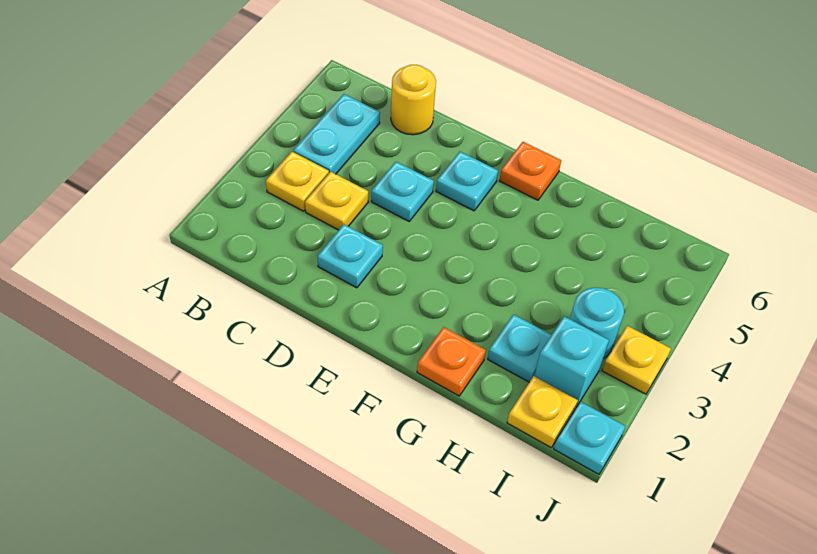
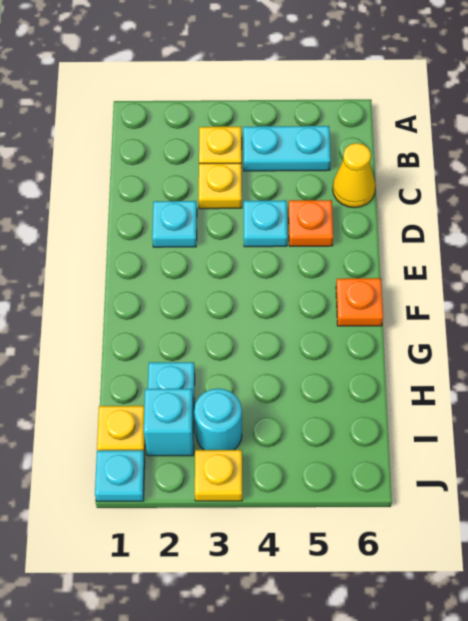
yellow round brick C6 level 1 -> yellow cone C6 level 1
cyan plate E5 level 1 -> none
orange plate G1 level 1 -> orange plate D5 level 1

